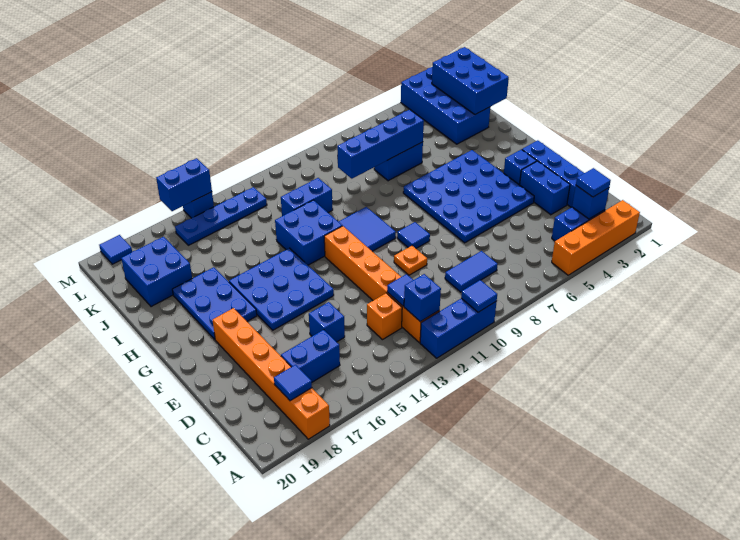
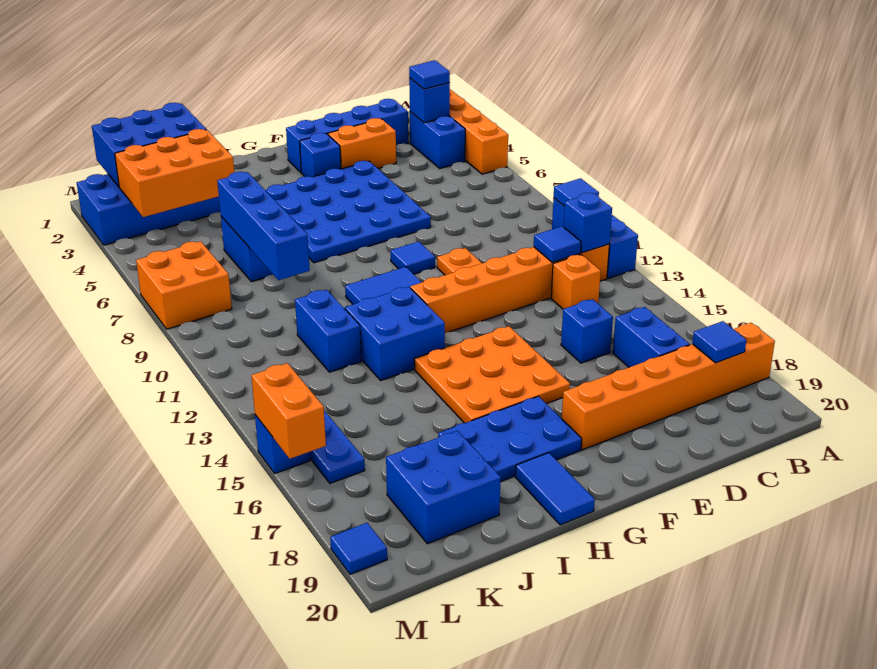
blue tile C8:C9 level 1 -> blue tile H19:H20 level 1
blue brick D3:E3 level 1 -> orange brick D3:E3 level 1
blue plate F14:H16 level 1 -> orange plate F14:H16 level 1
none -> orange brick J3:L4 level 2
none -> orange brick L7:M8 level 1
blue brick M15:M16 level 2 -> orange brick M15:M16 level 2

